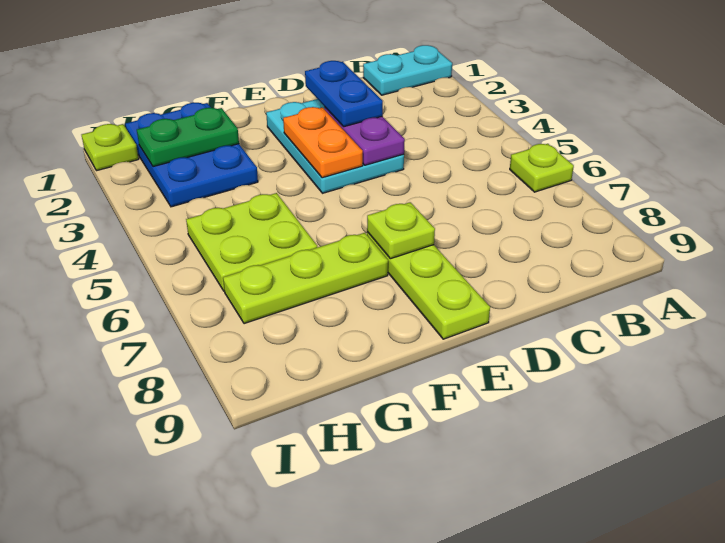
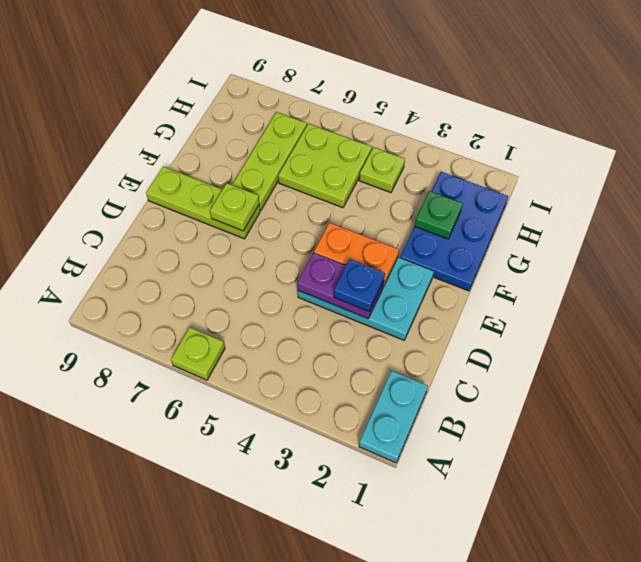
blue plate D2:D3 level 3 -> blue plate D3 level 3
blue plate G1:H3 level 1 -> blue plate F1:H2 level 1
green plate G2:H2 level 2 -> green plate G2 level 2
lime plate I1 level 1 -> lime plate H4 level 1

